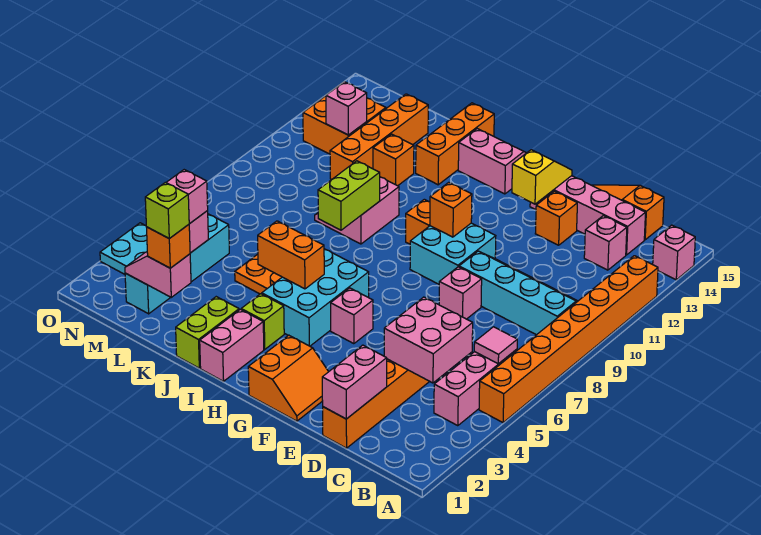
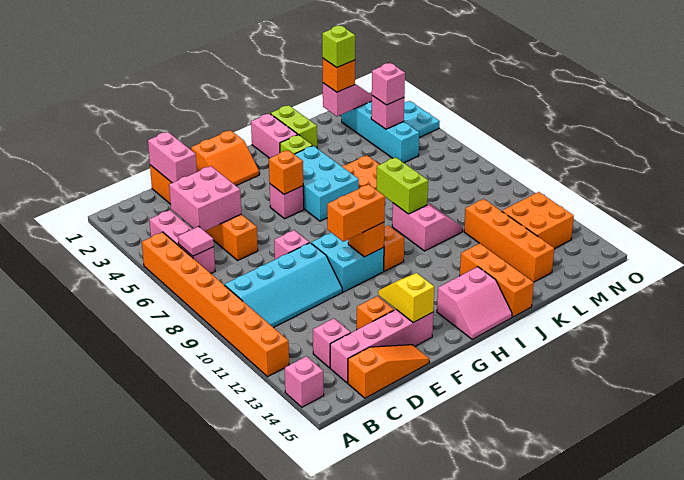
orange slope F1:G2 level 1 top G -> orange slope F1:G2 level 1 top 1
yellow slope F13:F14 level 2 top 13 -> yellow slope F13:F14 level 2 top 14
orange brick I5:J5 level 2 -> orange brick F10:G10 level 3
orange brick K12 level 1 -> orange brick G5 level 2
pink brick M12 level 2 -> none

